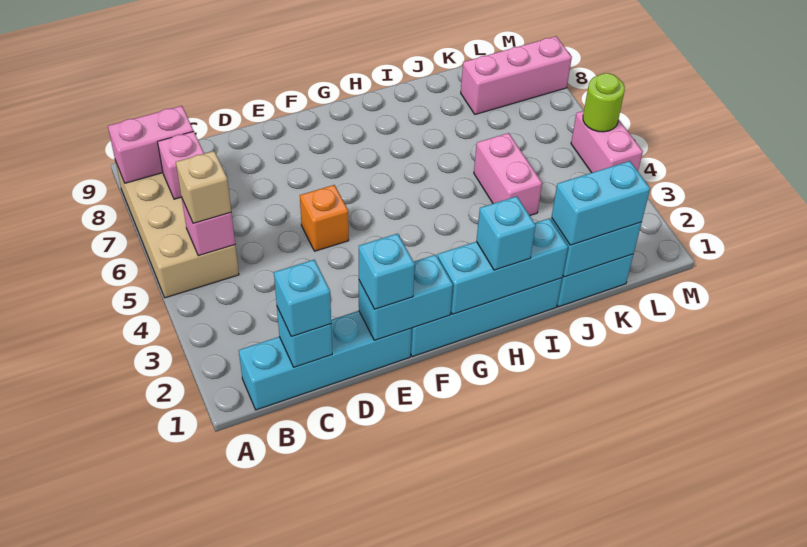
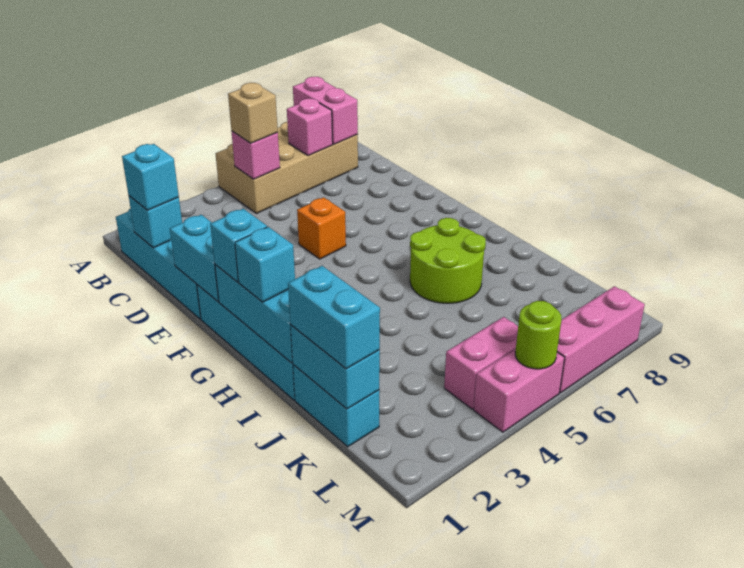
cyan brick E1 level 3 -> cyan brick G1 level 3
none -> lime round brick H6:I7 level 1
pink brick J4:J5 level 1 -> pink brick L4:L5 level 1
pink brick K8:M8 level 1 -> pink brick M6:M8 level 1

